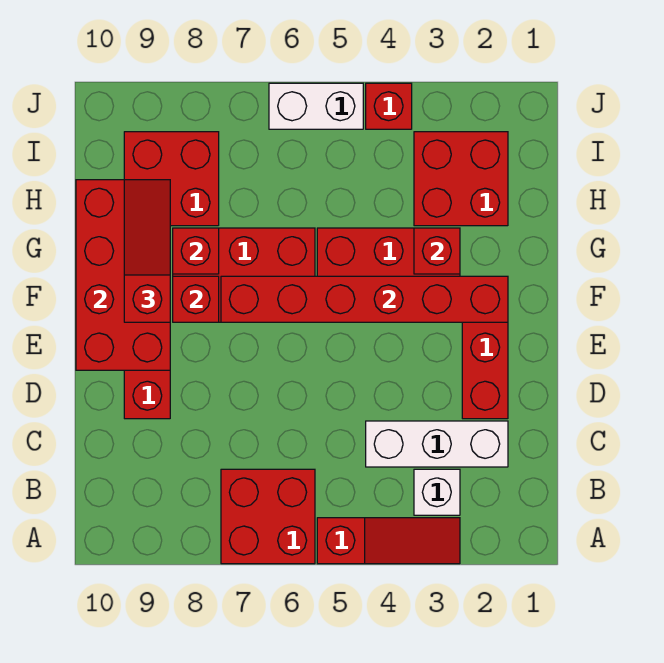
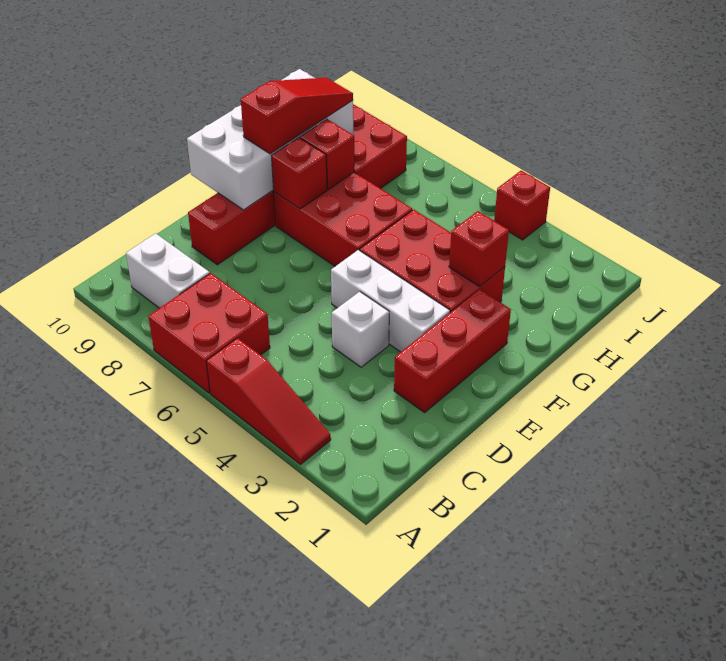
white brick B3 level 1 -> white brick D4 level 1
white brick C2:C4 level 1 -> white brick E3:E5 level 1
red brick E9:H10 level 2 -> white brick E9:H10 level 2
red brick F2:F7 level 2 -> none
red brick H2:I3 level 1 -> none
white brick J5:J6 level 1 -> white brick B8:B9 level 1

